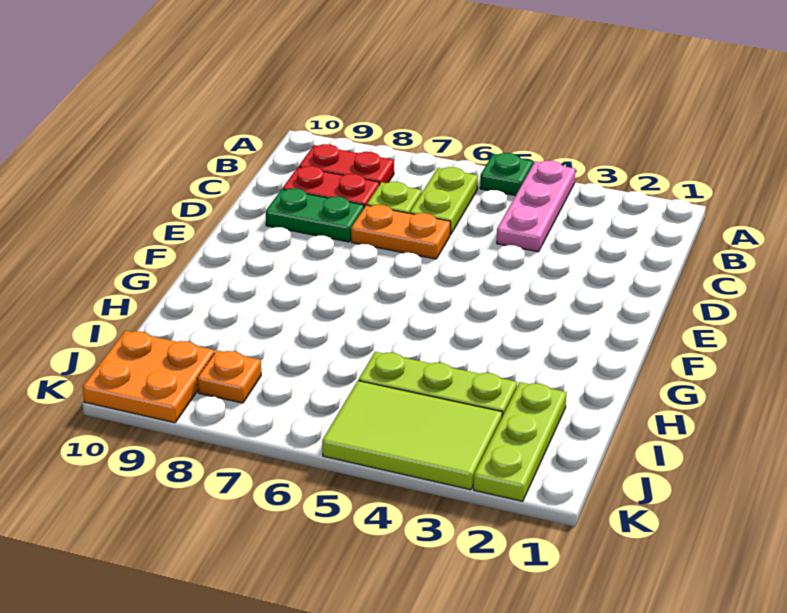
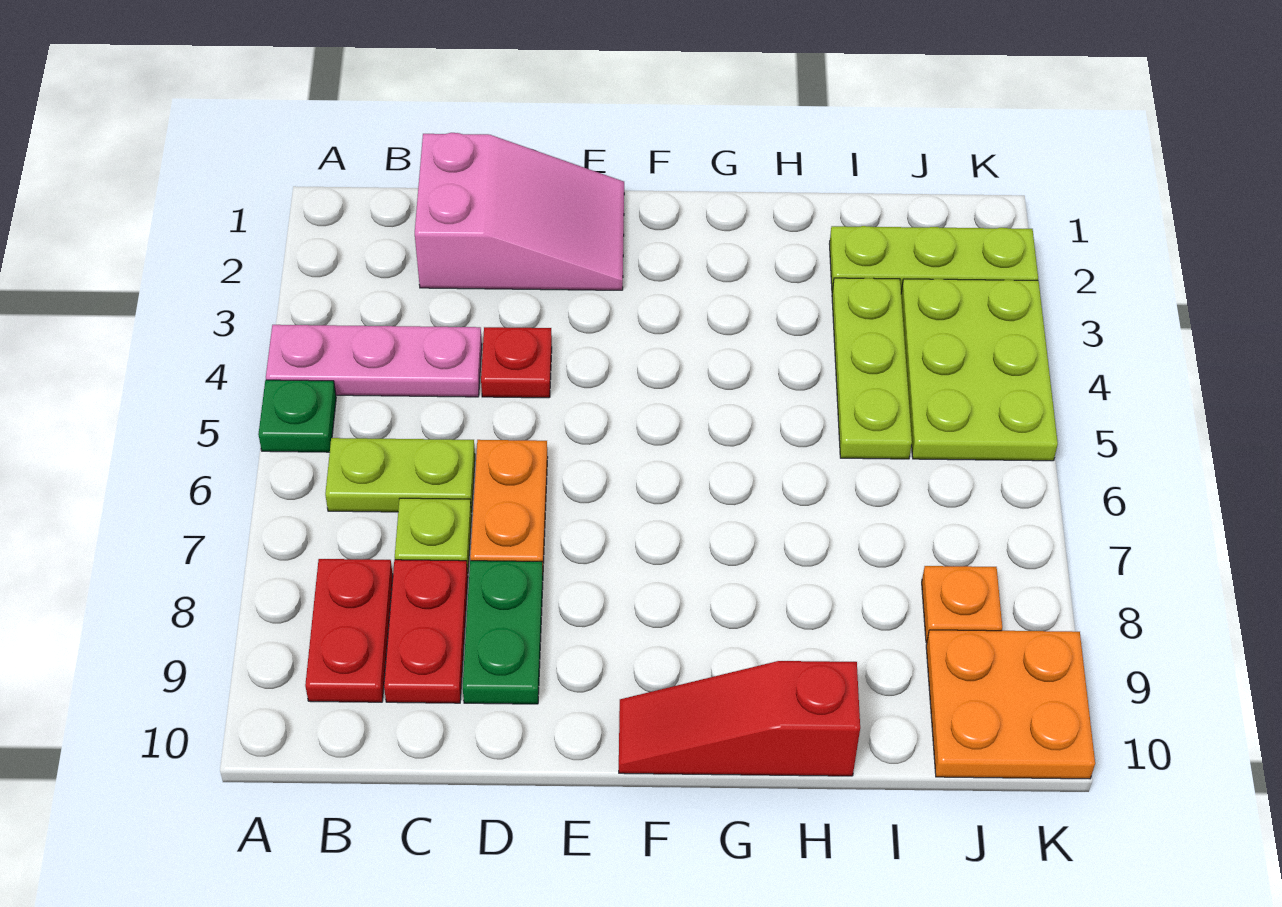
none -> pink slope C1:E2 level 1 top C
none -> red plate D4 level 1
none -> red slope F10:H10 level 1 top H
lime tile J3:K5 level 1 -> lime plate J3:K5 level 1

